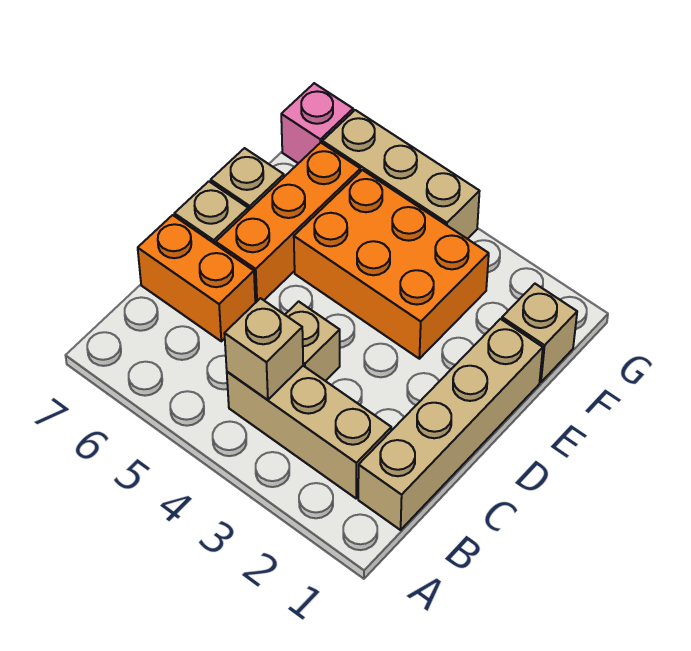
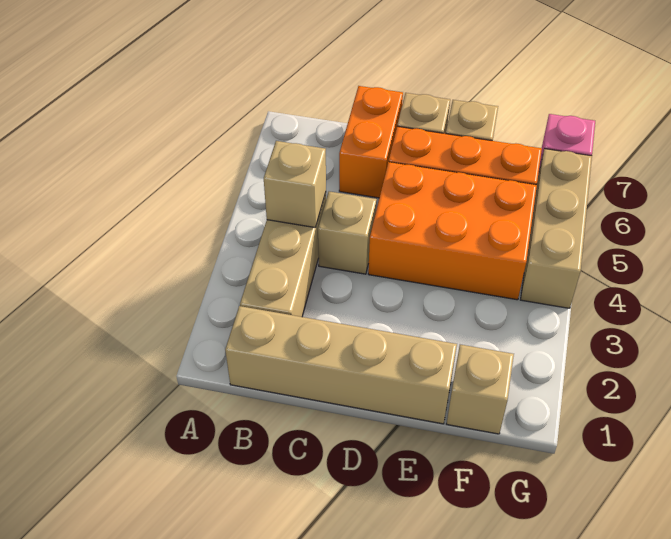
orange brick E3:F5 level 1 -> orange brick D4:F5 level 1

